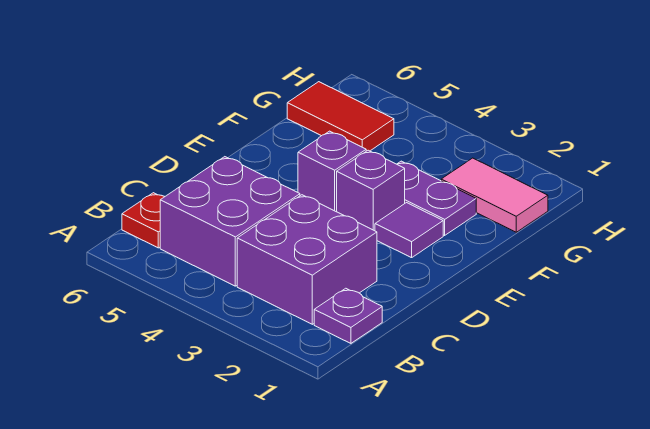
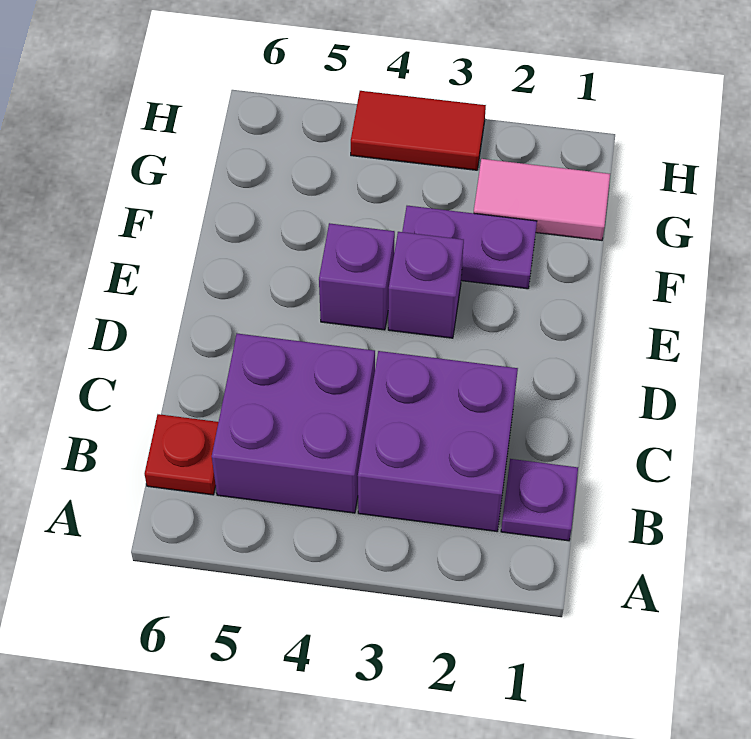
purple tile E2 level 1 -> none
red tile G5:G6 level 1 -> red tile H3:H4 level 1

